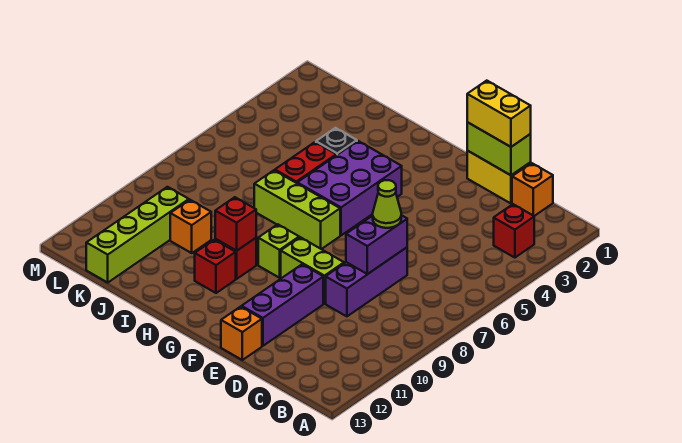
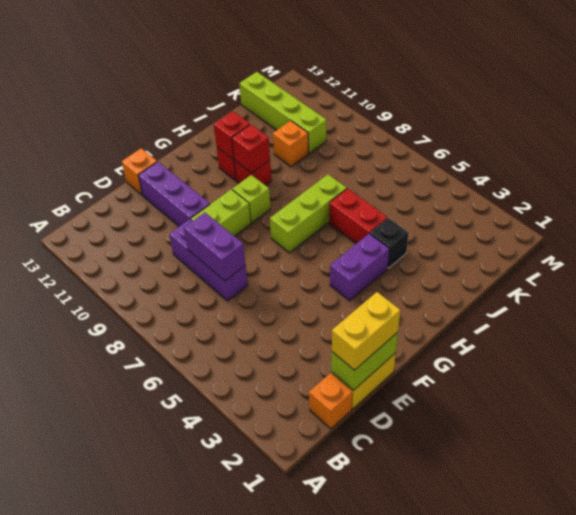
red brick B3 level 1 -> red brick H11 level 2
lime cone D7 level 3 -> none
purple brick G4:H6 level 1 -> purple brick G4:H4 level 1

